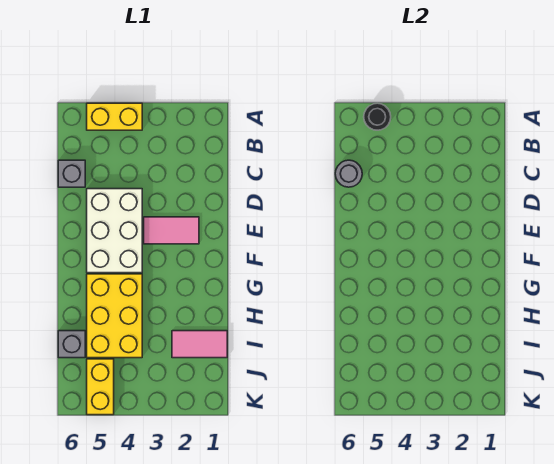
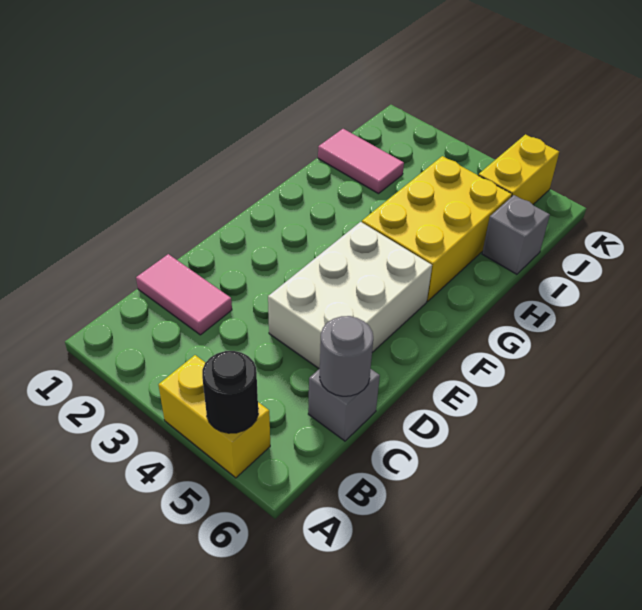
pink tile E2:E3 level 1 -> pink tile C1:C2 level 1

